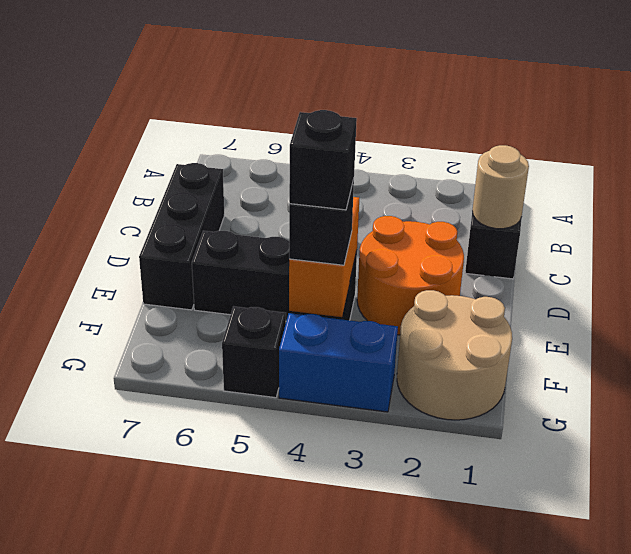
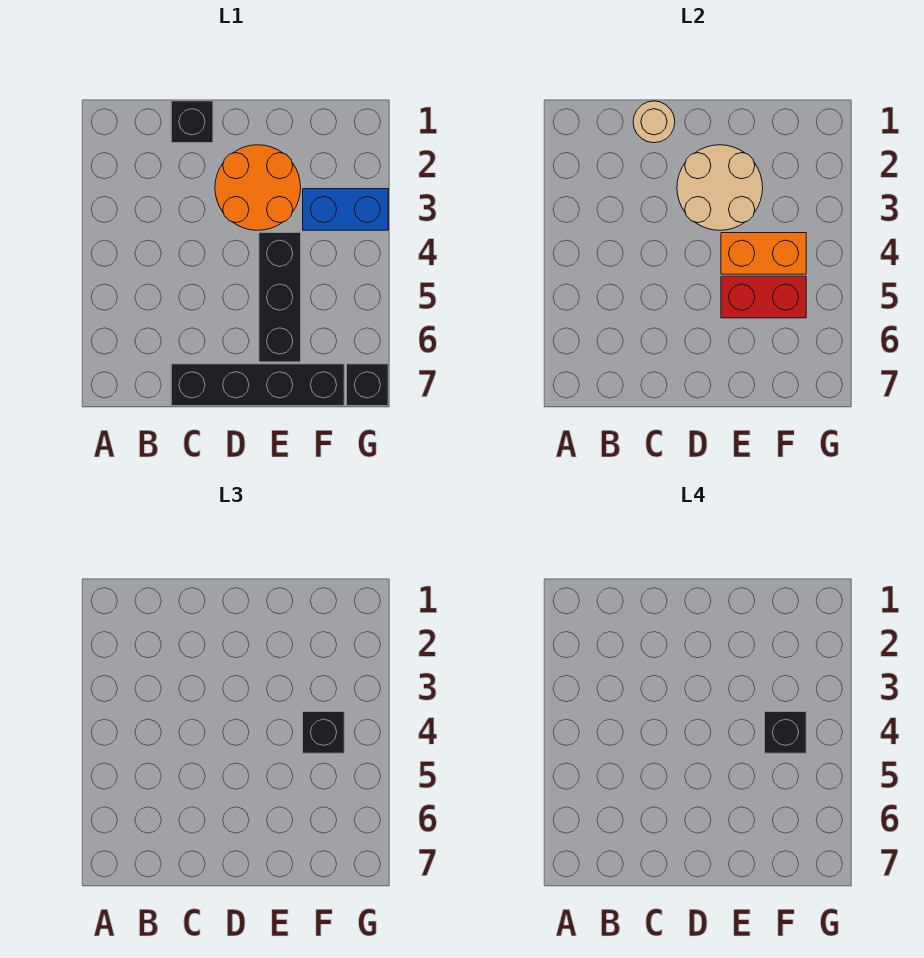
black brick C7:E7 level 1 -> black brick C7:F7 level 1
none -> red brick E5:F5 level 2
tan round brick F1:G2 level 1 -> tan round brick D2:E3 level 2
blue brick G3:G4 level 1 -> blue brick F3:G3 level 1
black brick G5 level 1 -> black brick G7 level 1

